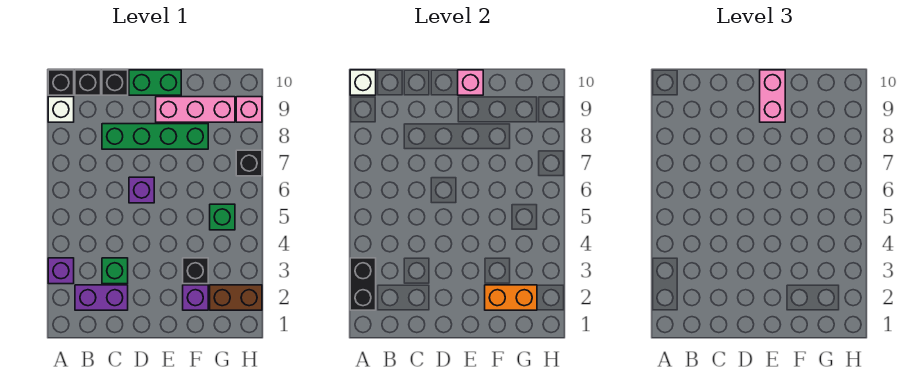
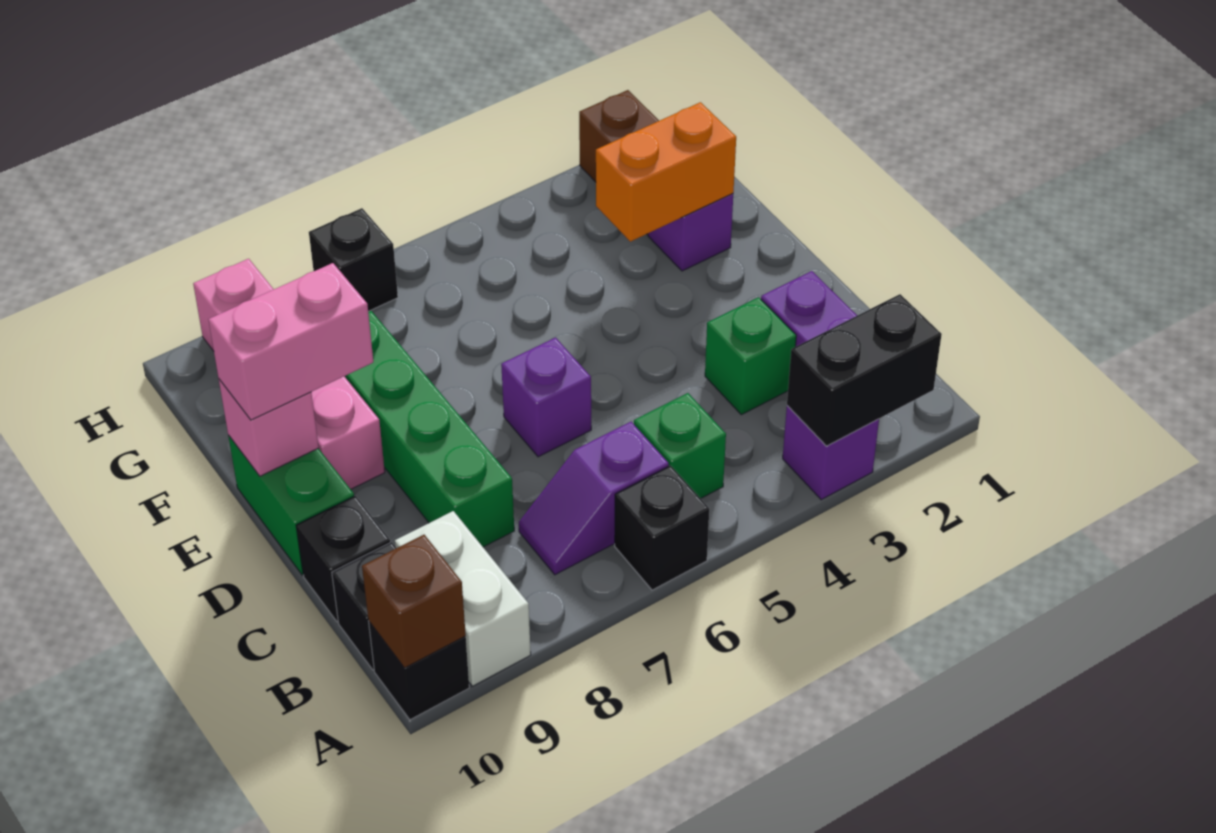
white brick A9 level 1 -> white brick A9:B9 level 1
white brick A10 level 2 -> brown brick A10 level 2
none -> purple slope B6:B7 level 1 top 6
orange brick F2:G2 level 2 -> orange brick F2:F3 level 2
black brick F3 level 1 -> black brick A6 level 1
green brick G5 level 1 -> green brick B5 level 1

